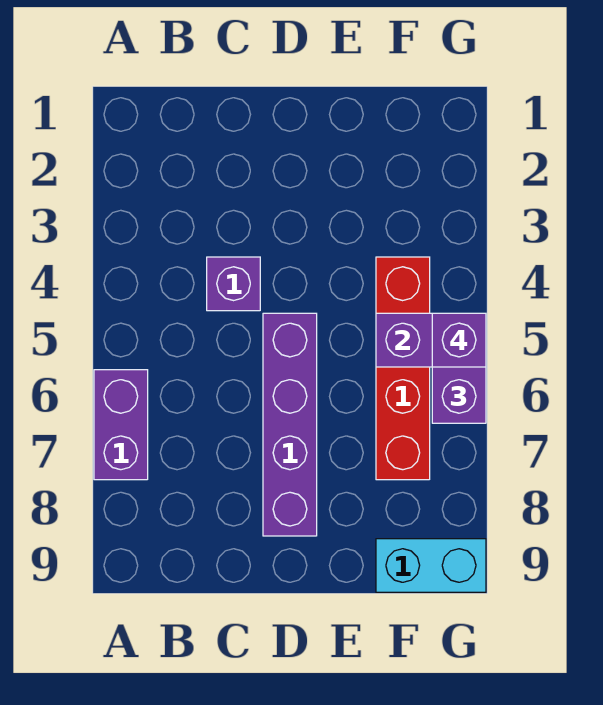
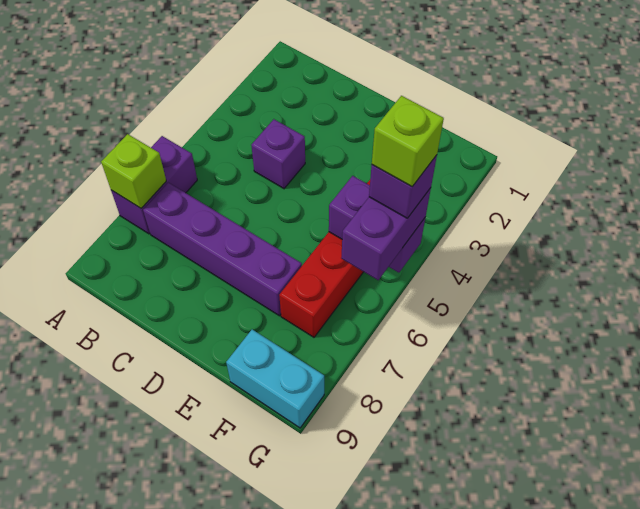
none -> lime brick A7 level 2
purple brick D5:D8 level 1 -> purple brick B7:E7 level 1
none -> lime brick G5 level 5

